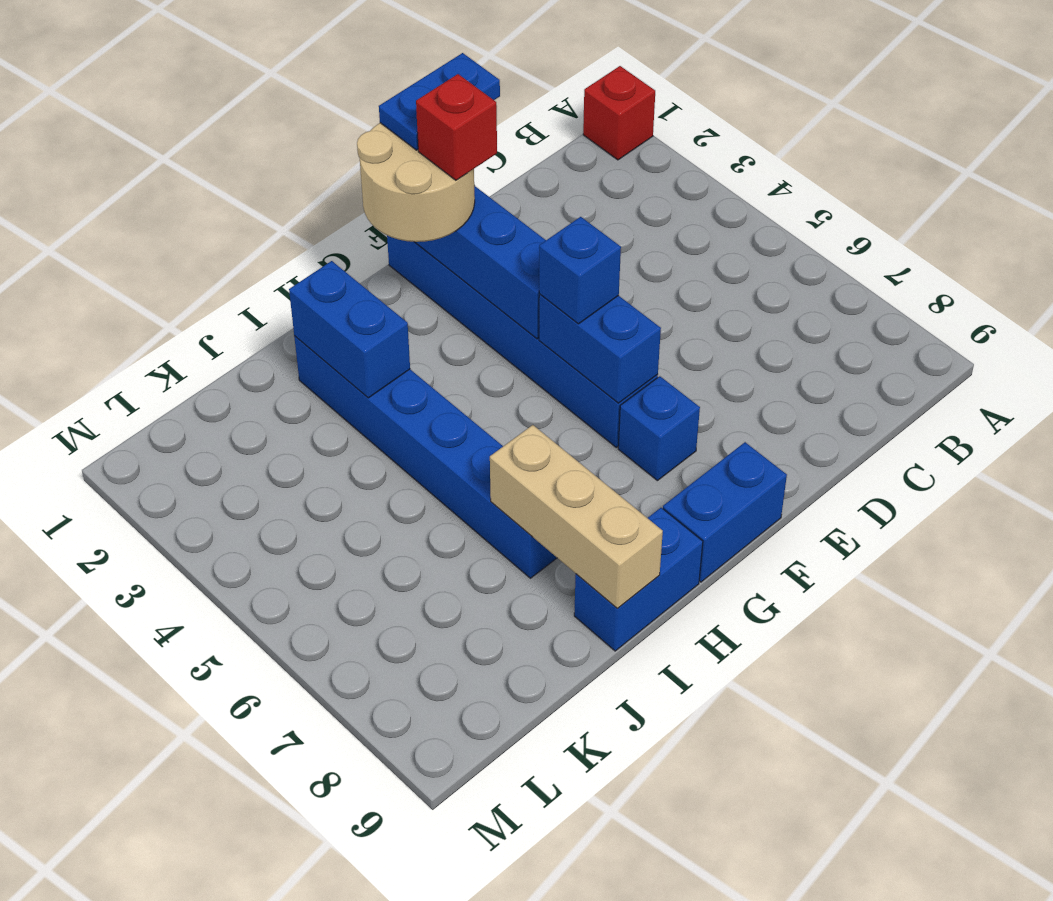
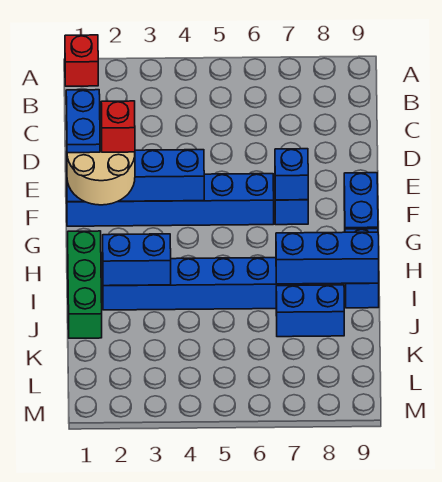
blue brick F5:F6 level 2 -> blue brick J7:J8 level 1
blue brick F5 level 3 -> blue brick F7 level 2
none -> green brick H1:J1 level 1
tan brick I7:I9 level 2 -> blue brick I7:I9 level 2

